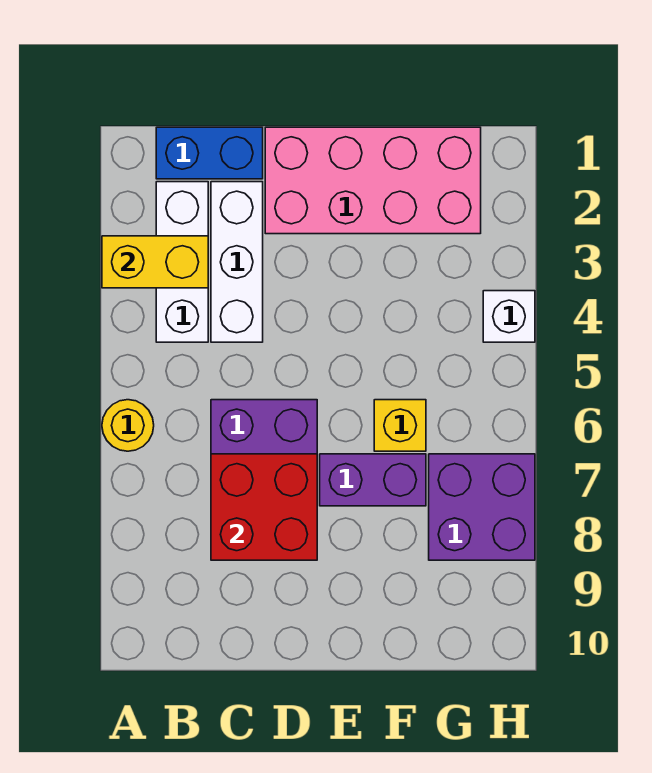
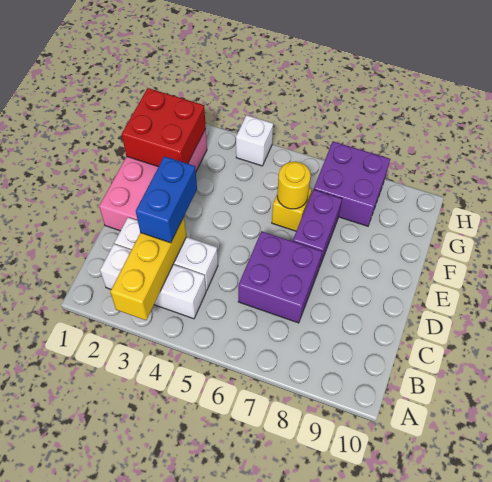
yellow brick A3:B3 level 2 -> yellow brick A3:C3 level 2
yellow round brick A6 level 1 -> yellow round brick F6 level 2
blue brick B1:C1 level 1 -> blue brick C3:D3 level 3
red brick C7:D8 level 2 -> red brick F1:G2 level 2

